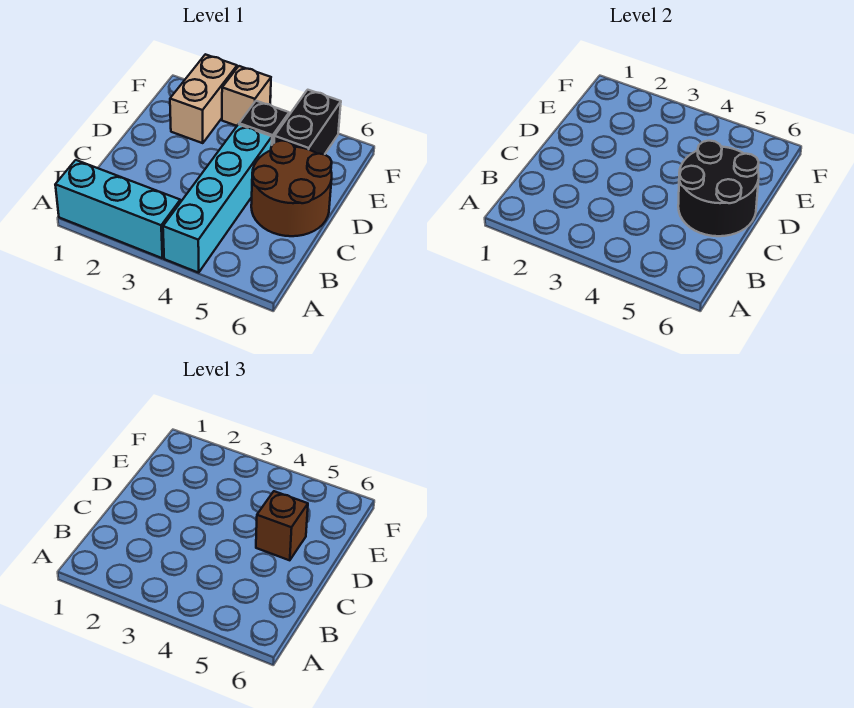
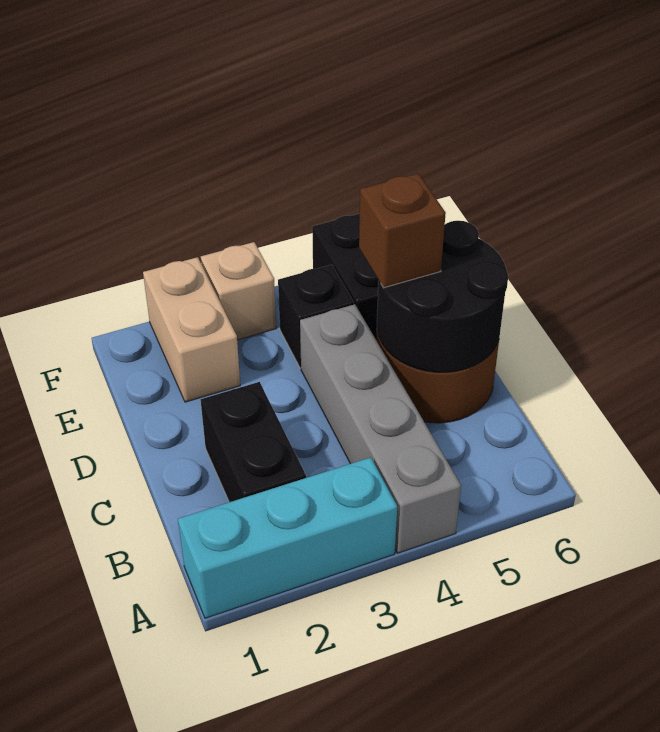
cyan brick A4:D4 level 1 -> grey brick A4:D4 level 1
none -> black brick B2:C2 level 1

